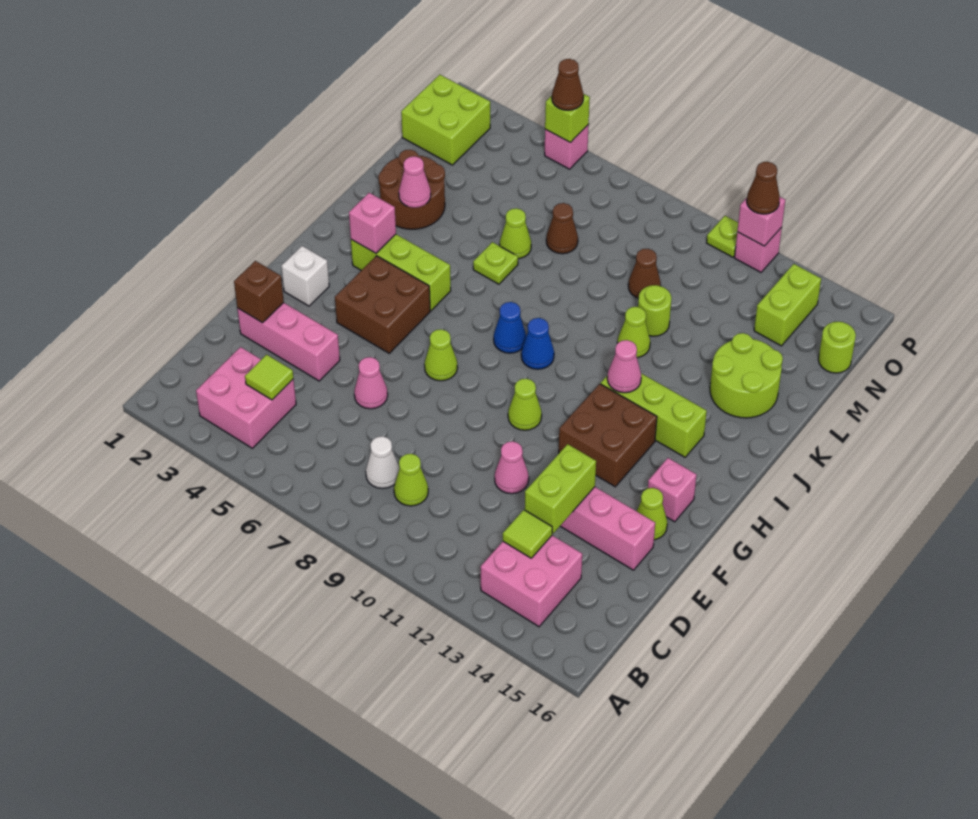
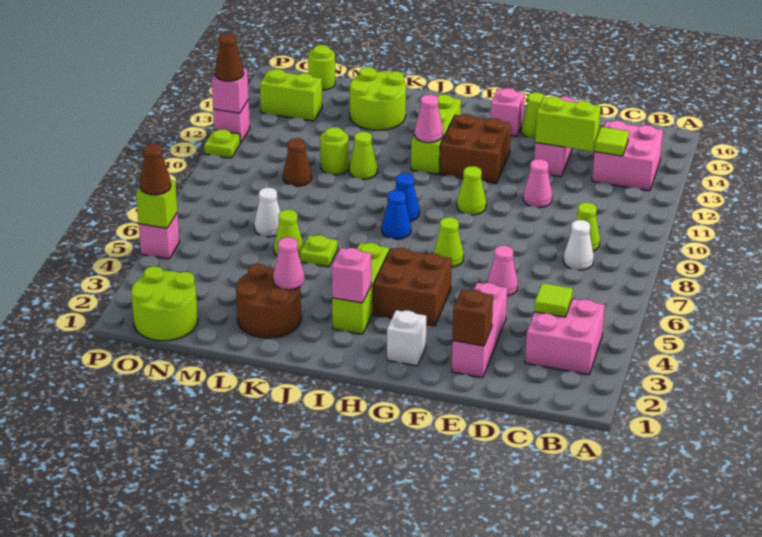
brown cone M7 level 1 -> white cone M7 level 1
lime brick N1:O2 level 1 -> lime round brick N1:O2 level 1

